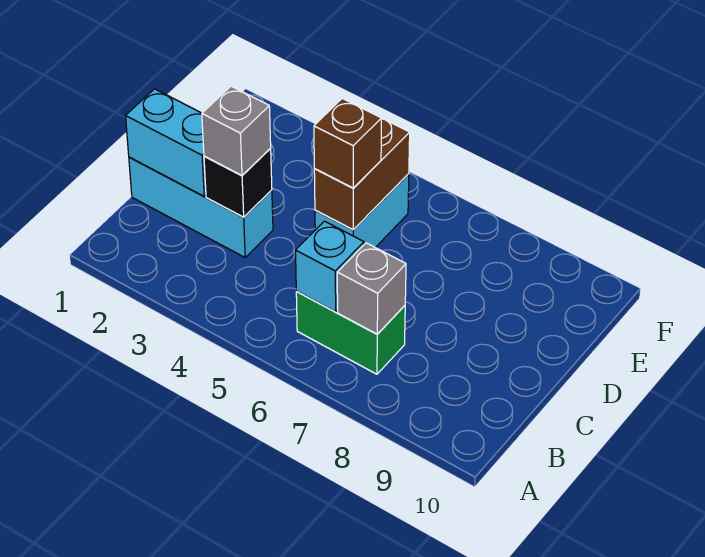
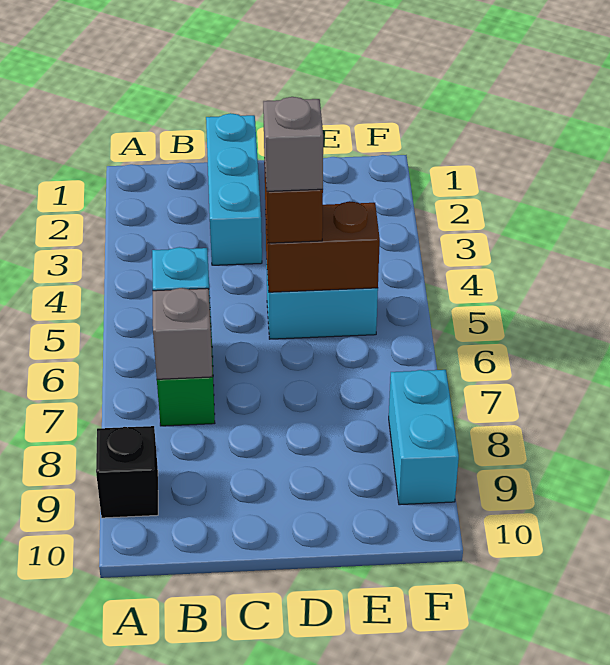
cyan brick C1:C2 level 2 -> cyan brick F8:F9 level 1
black brick C3 level 2 -> black brick A9 level 1
grey brick C3 level 3 -> grey brick D5 level 4

